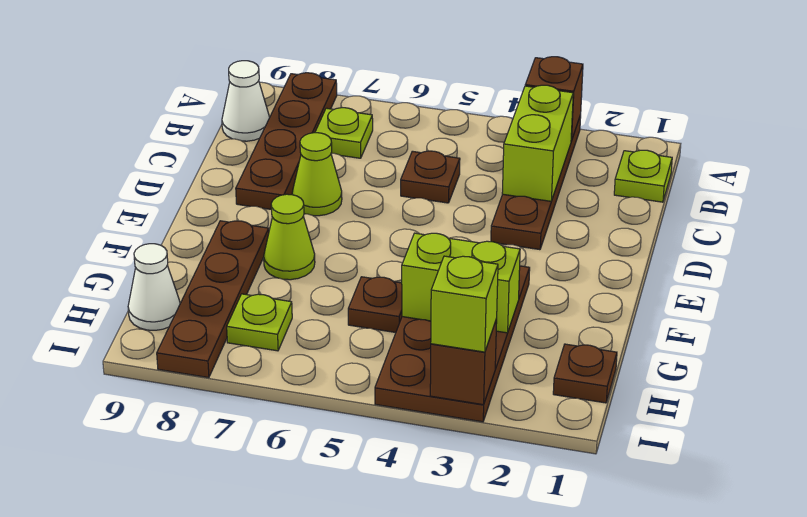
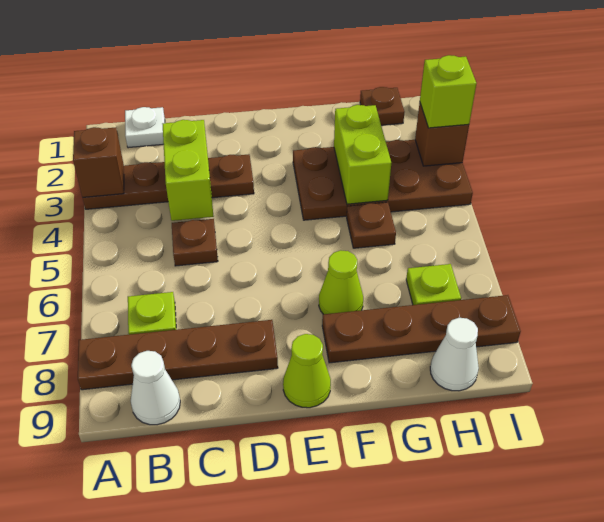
lime plate B1 level 1 -> white plate B1 level 1
lime brick B3:C3 level 2 -> lime brick C3:C4 level 2
lime cone D7 level 1 -> lime cone E9 level 1

